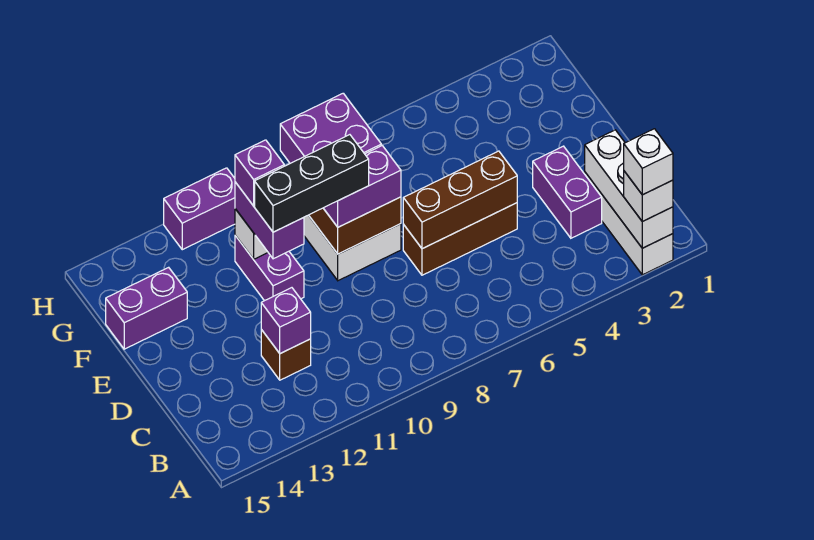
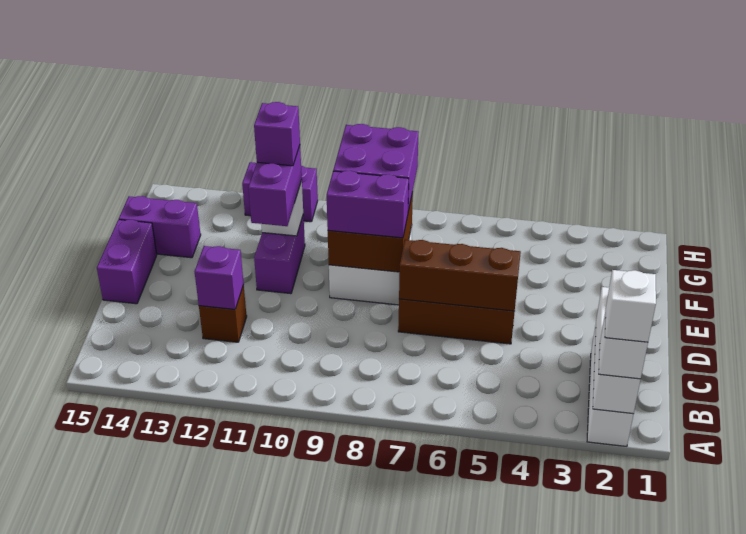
purple brick C3:D3 level 1 -> purple brick D15:E15 level 1
black brick E9:E11 level 4 -> none

